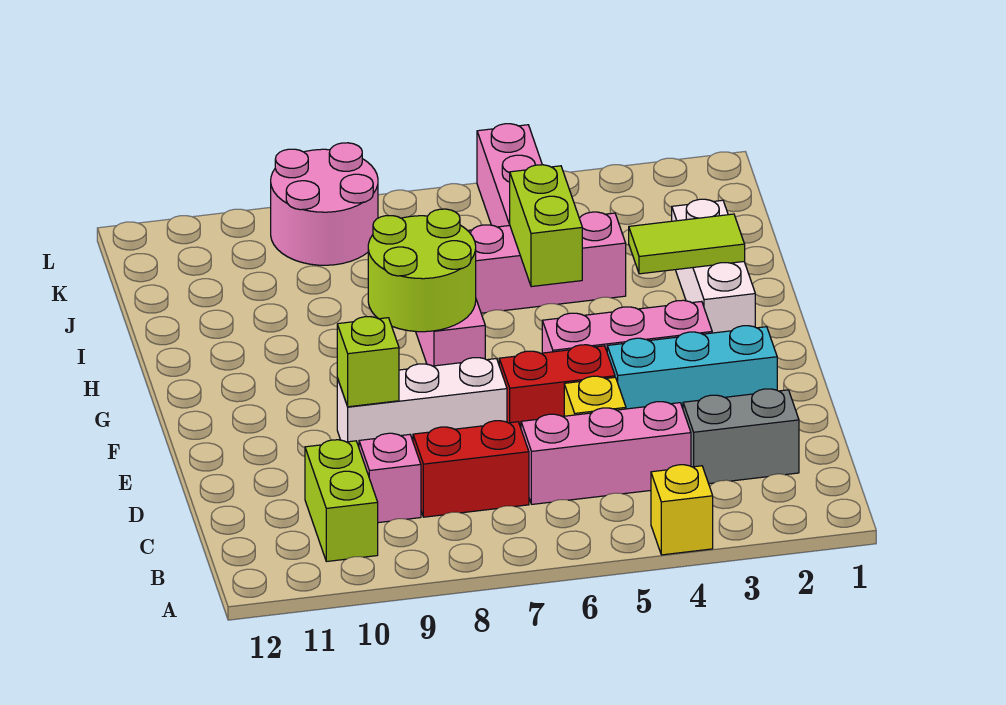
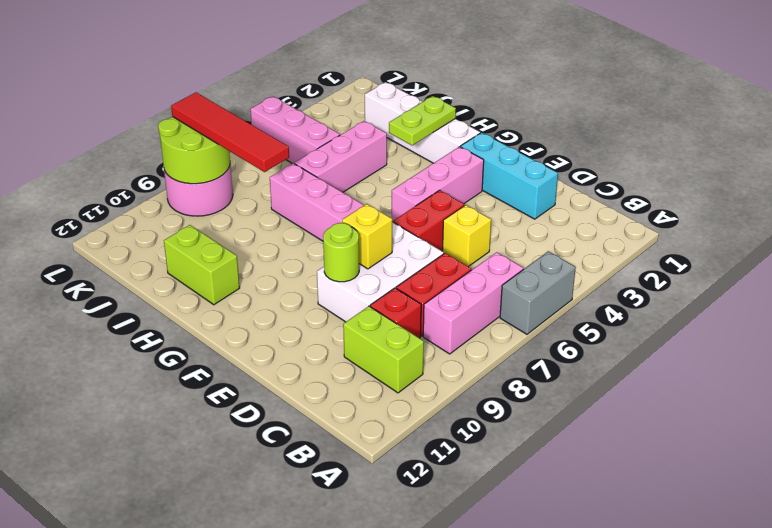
yellow brick A4 level 1 -> yellow brick E8 level 2
grey brick C2:C3 level 1 -> grey brick A5:A6 level 1
pink brick C4:C6 level 1 -> pink brick B6:B8 level 1
pink brick C9 level 1 -> red brick C9 level 1
cyan brick E2:E4 level 1 -> cyan brick D2:F2 level 1
white brick E7:E9 level 1 -> white brick D7:E9 level 1
lime brick E9 level 2 -> lime round brick E9 level 2
white brick G2:I2 level 1 -> white brick G2:J2 level 1
lime round brick G7:H8 level 2 -> lime round brick K8:L9 level 2
lime tile H2:H3 level 2 -> lime plate H2:H3 level 2
lime brick H5:I5 level 2 -> lime brick H11:I11 level 1
none -> red tile I8:L8 level 3

